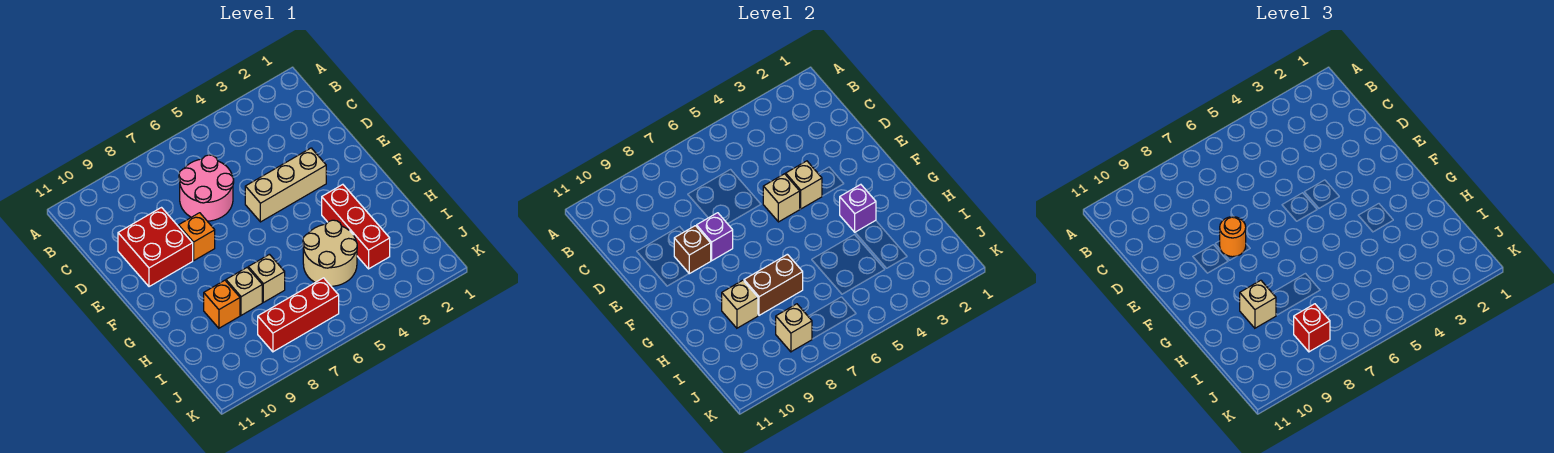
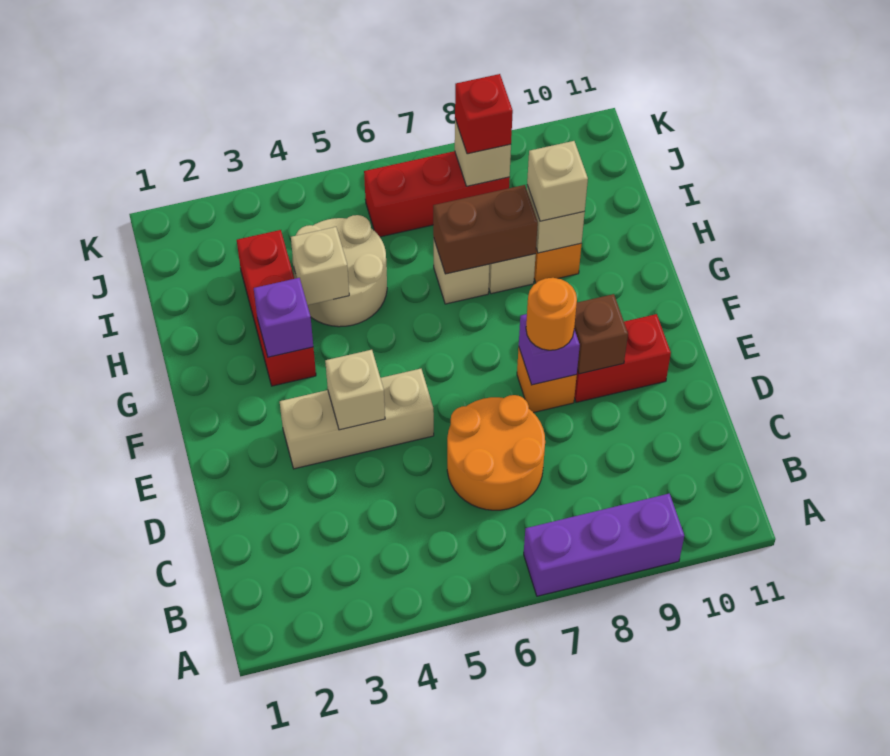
none -> purple brick A7:A9 level 1
pink round brick C6:D7 level 1 -> orange round brick C6:D7 level 1
red brick D9:E10 level 1 -> red brick E9:E10 level 1
tan brick E5 level 2 -> tan brick H4 level 2

